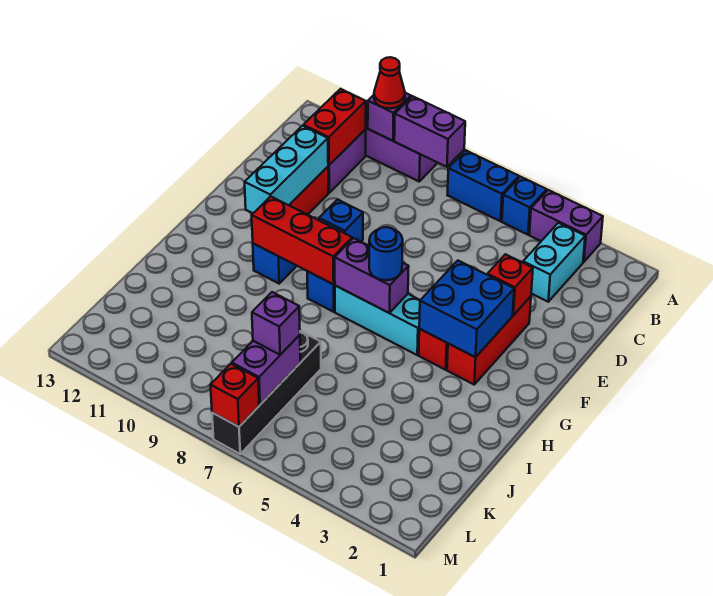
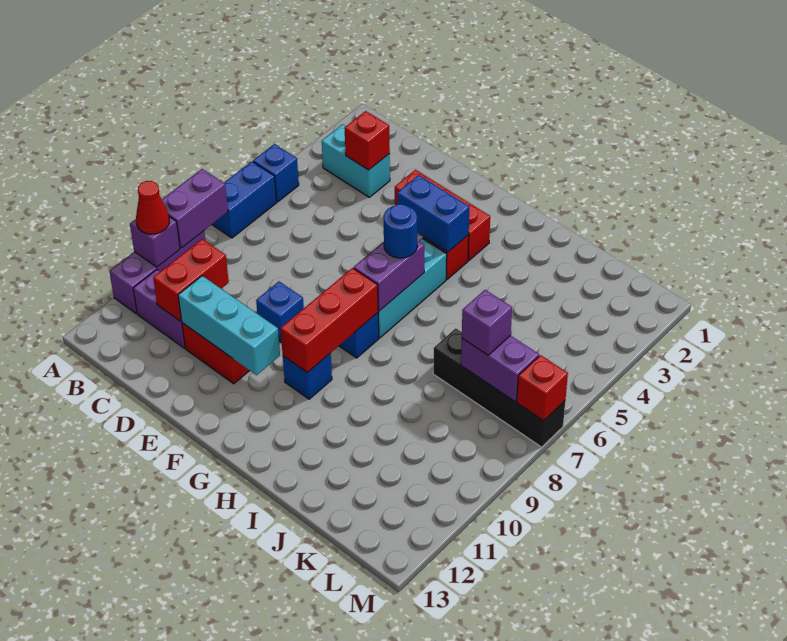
purple brick A3:A4 level 1 -> none
red brick B11:C11 level 2 -> red brick C10:C11 level 2
red brick E3 level 2 -> red brick C3 level 2
blue brick F3:G4 level 2 -> blue brick F4:G4 level 2

